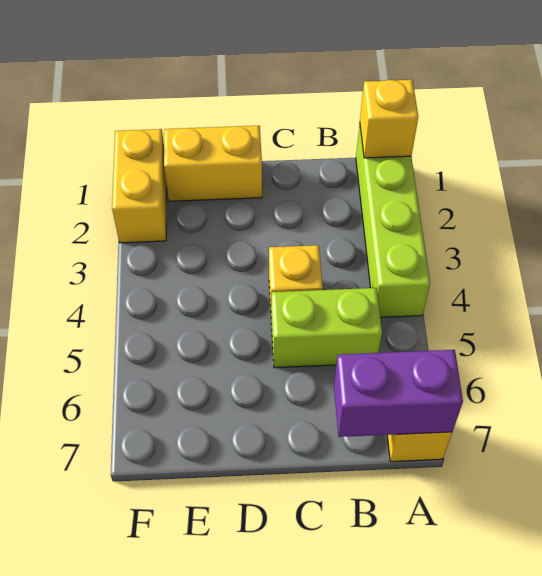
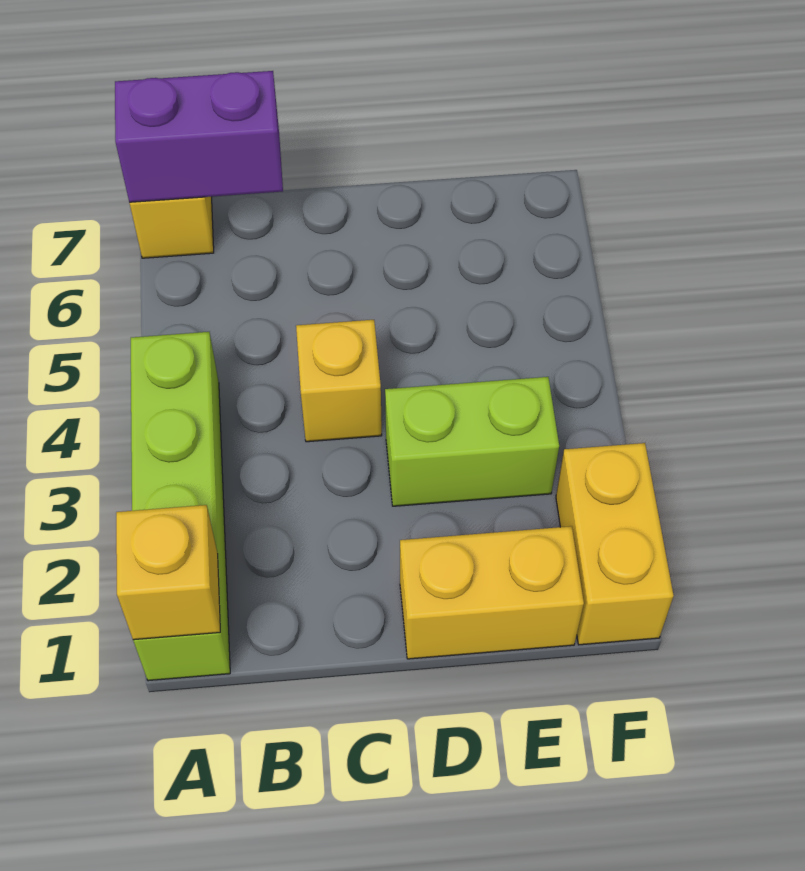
lime brick B5:C5 level 1 -> lime brick D3:E3 level 1

